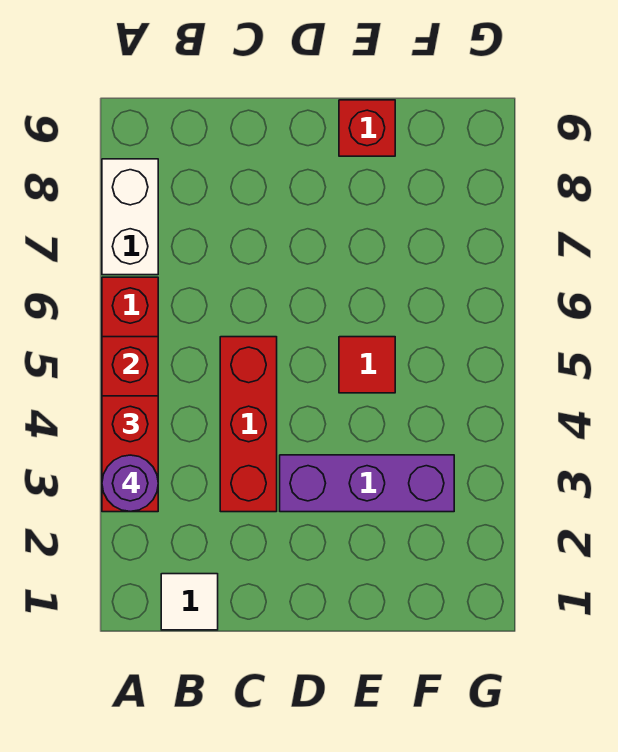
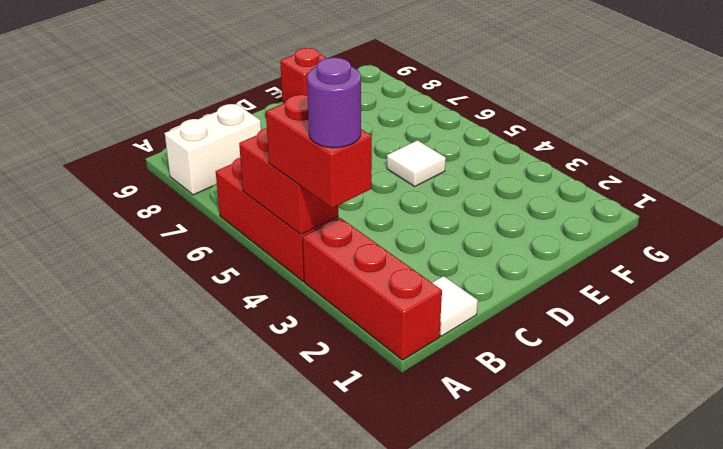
white brick A7:A8 level 1 -> white brick A8:B8 level 1
red brick C3:C5 level 1 -> red brick A1:A3 level 1
purple brick D3:F3 level 1 -> none
red tile E5 level 1 -> white tile E5 level 1

